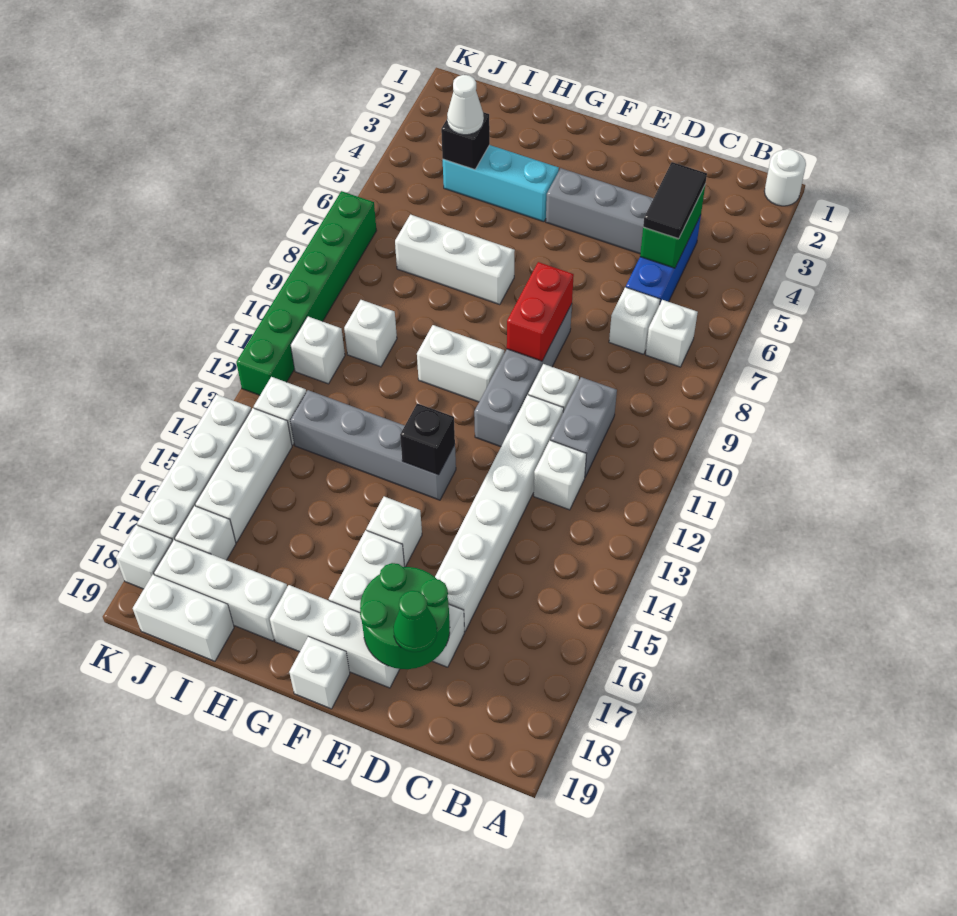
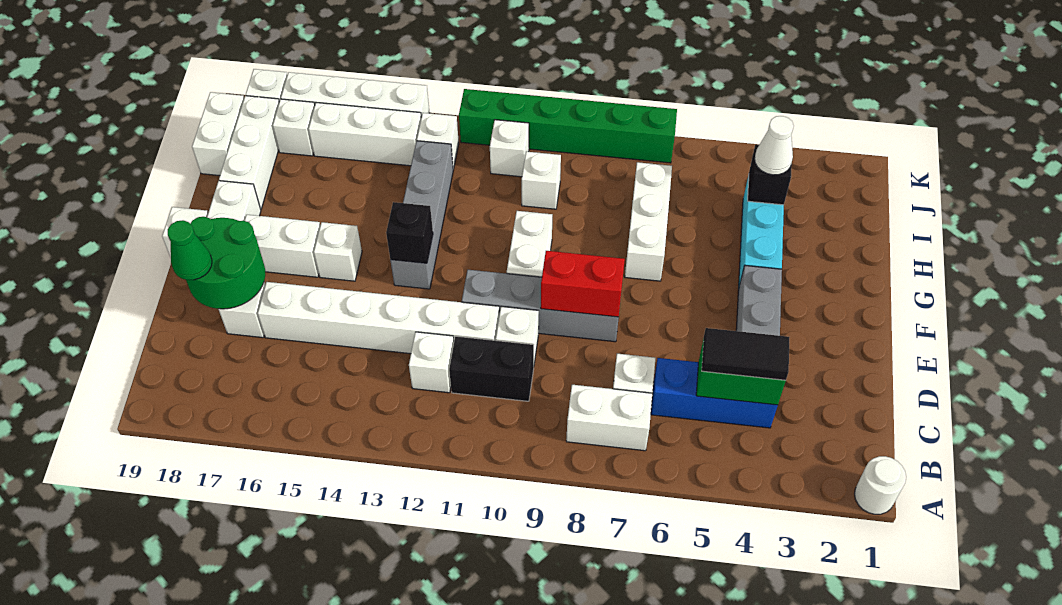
white brick B7 level 1 -> white brick B7:B8 level 1
grey brick C10:C11 level 1 -> black brick C10:C11 level 1

